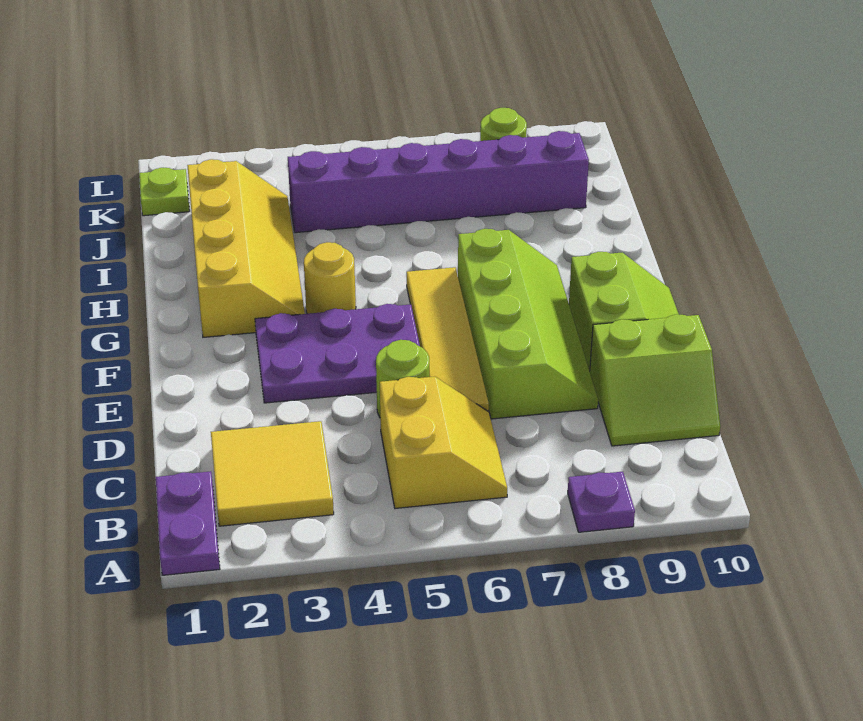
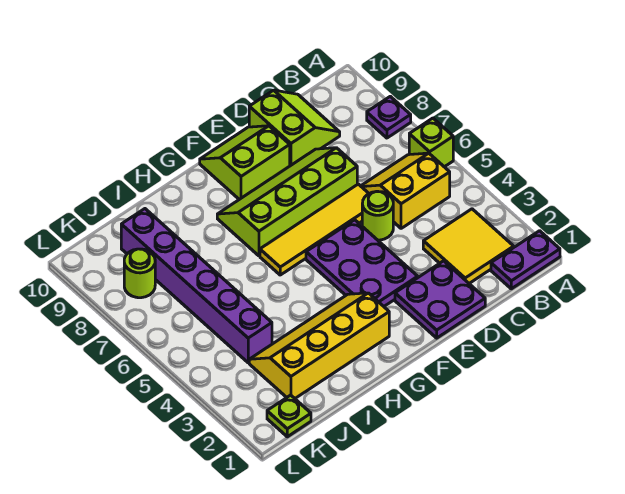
none -> lime brick A6 level 1
none -> purple plate D1:E2 level 1
yellow round brick G4 level 1 -> none

